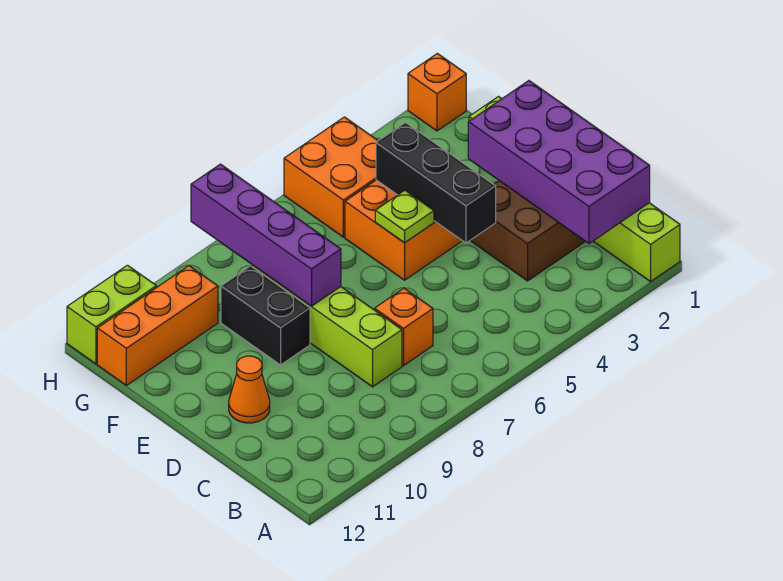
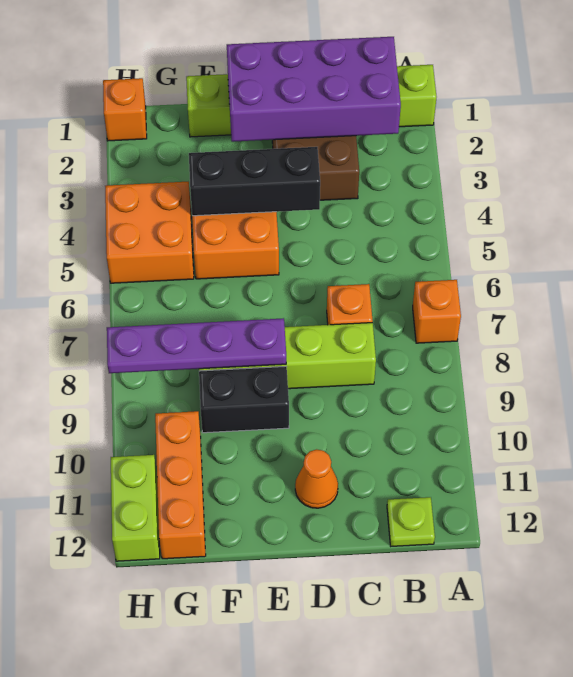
none -> orange brick A7 level 1
lime plate E5 level 2 -> lime plate B12 level 1
purple brick E8:H8 level 2 -> purple plate E8:H8 level 2

